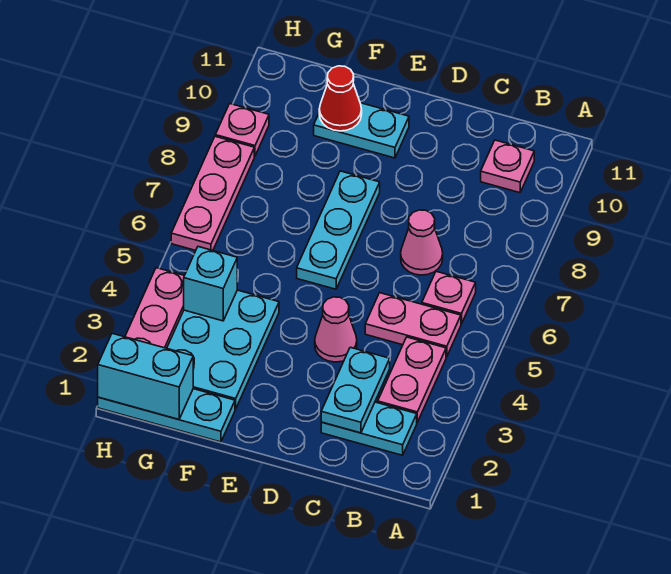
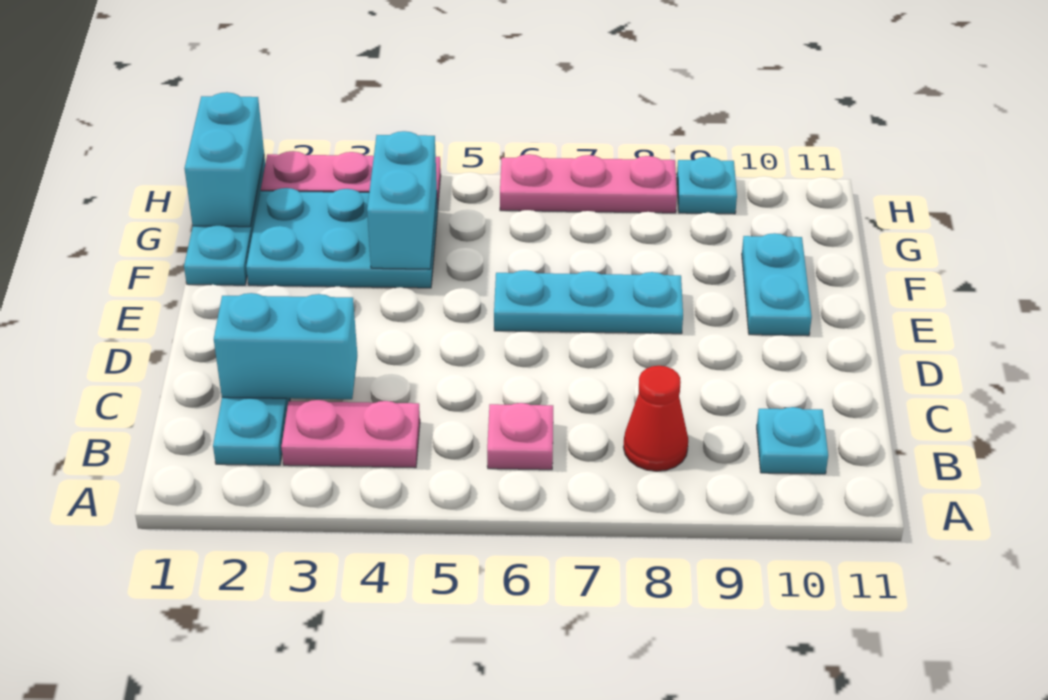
pink plate B5:C5 level 1 -> none
pink plate B10 level 1 -> cyan plate B10 level 1
cyan plate C2:C3 level 2 -> cyan brick C2:C3 level 2
pink cone C7 level 1 -> none
pink cone D4 level 1 -> none
red cone F10 level 2 -> red cone B8 level 1
cyan brick G4 level 2 -> cyan brick F4:G4 level 2
pink plate H9 level 1 -> cyan plate H9 level 1

